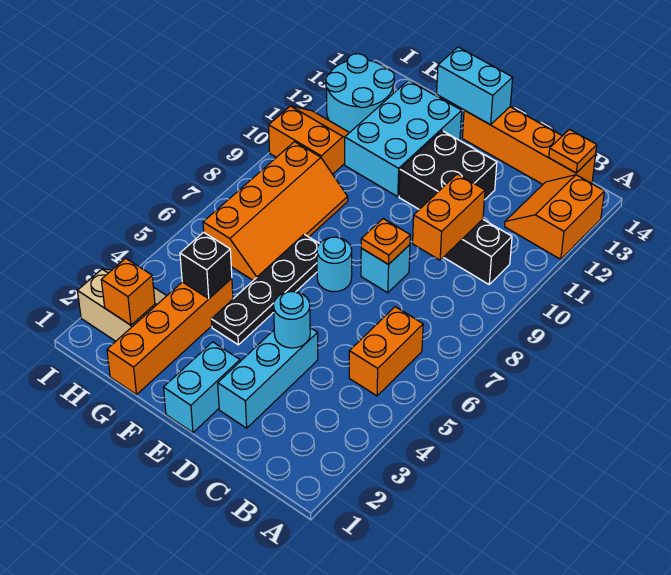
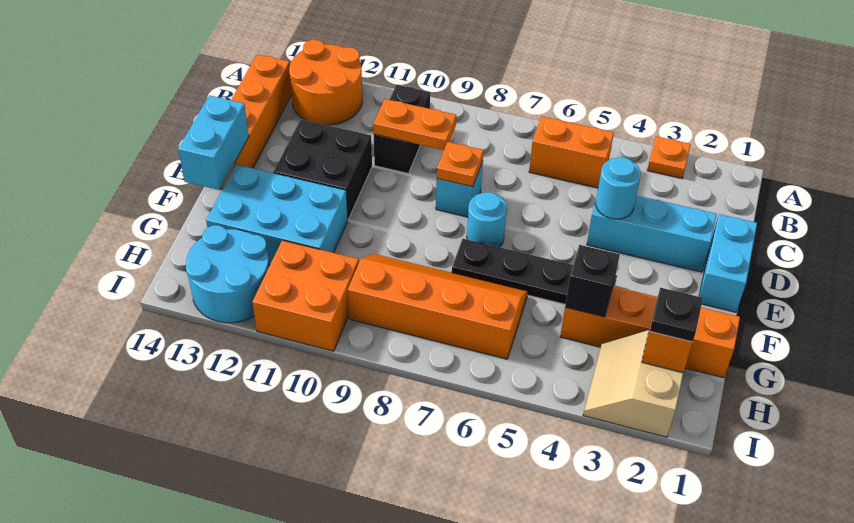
orange slope A12:B13 level 1 top A -> orange round brick A12:B13 level 1
orange plate B14 level 2 -> orange plate A3 level 1
orange brick C9:C10 level 2 -> orange plate C9:C10 level 2
cyan brick E1:E2 level 1 -> cyan brick D1:E1 level 1
none -> black plate H2 level 3
orange slope H10:I11 level 1 top 10 -> orange brick H10:I11 level 1

